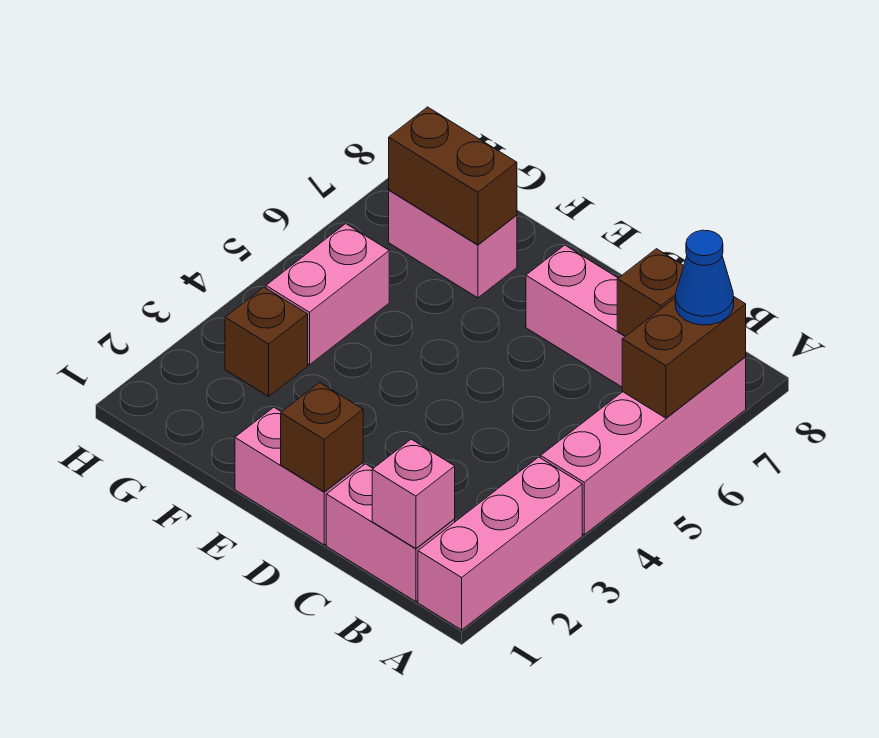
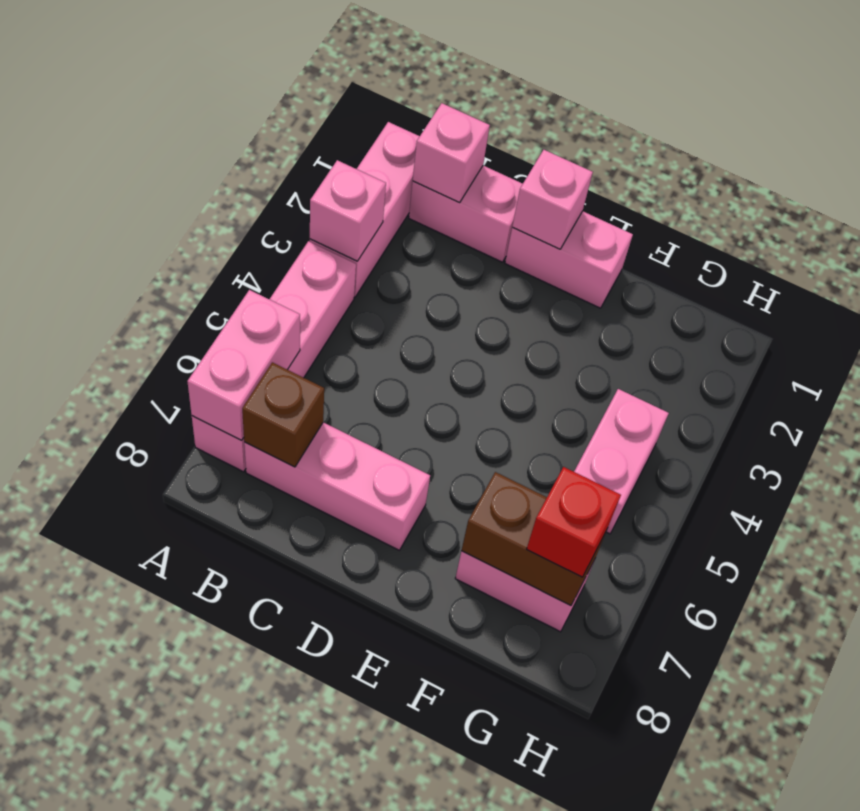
none -> pink brick A3 level 2
brown brick A6:A7 level 2 -> pink brick A6:A7 level 2
blue cone A7 level 3 -> none
brown brick D1 level 2 -> pink brick D1 level 2
brown brick G3 level 1 -> none
none -> red brick G7 level 3

